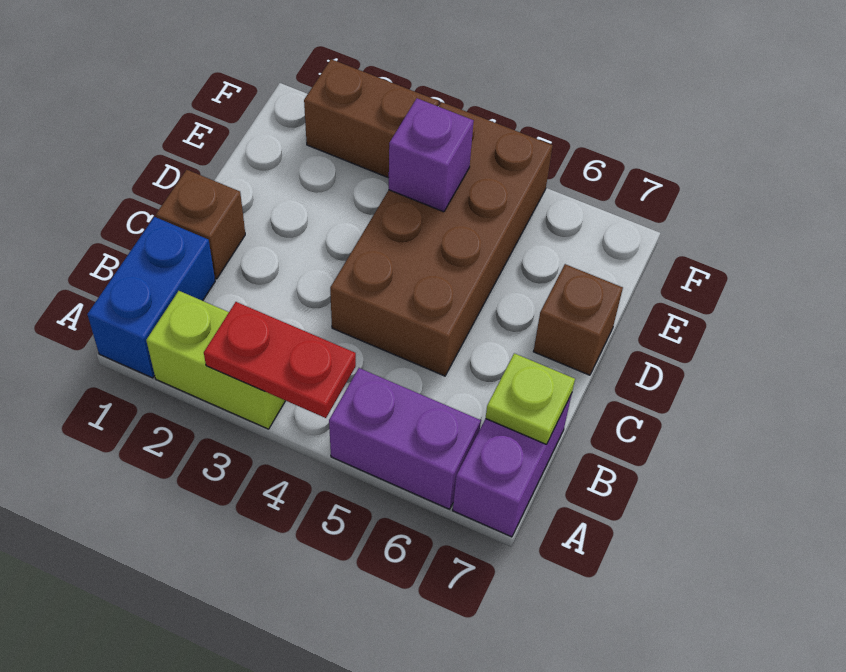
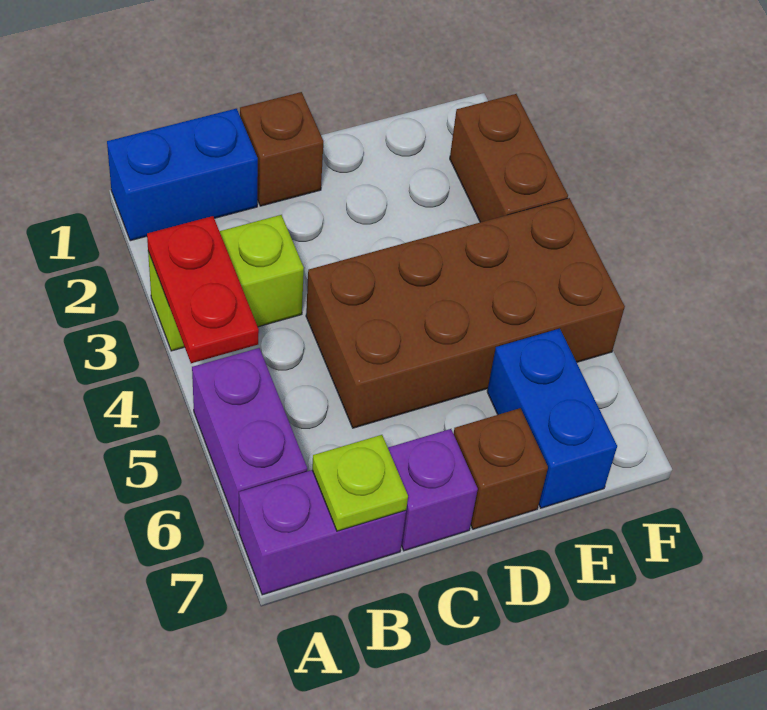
lime brick A2:A3 level 1 -> lime brick A3:B3 level 1
purple brick E4 level 2 -> purple brick C7 level 1
none -> blue brick E6:E7 level 1

